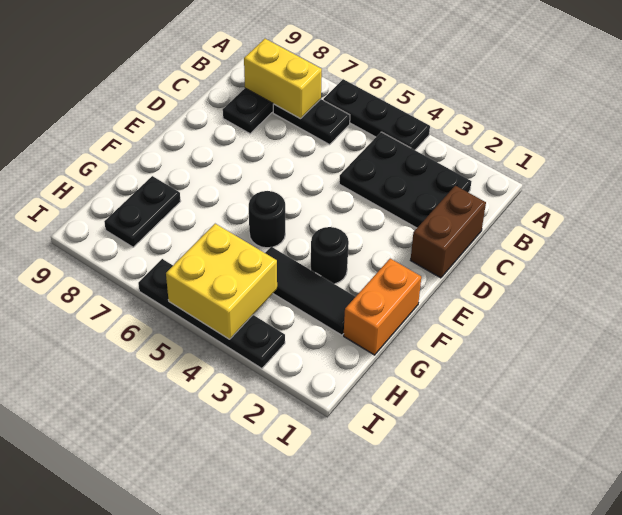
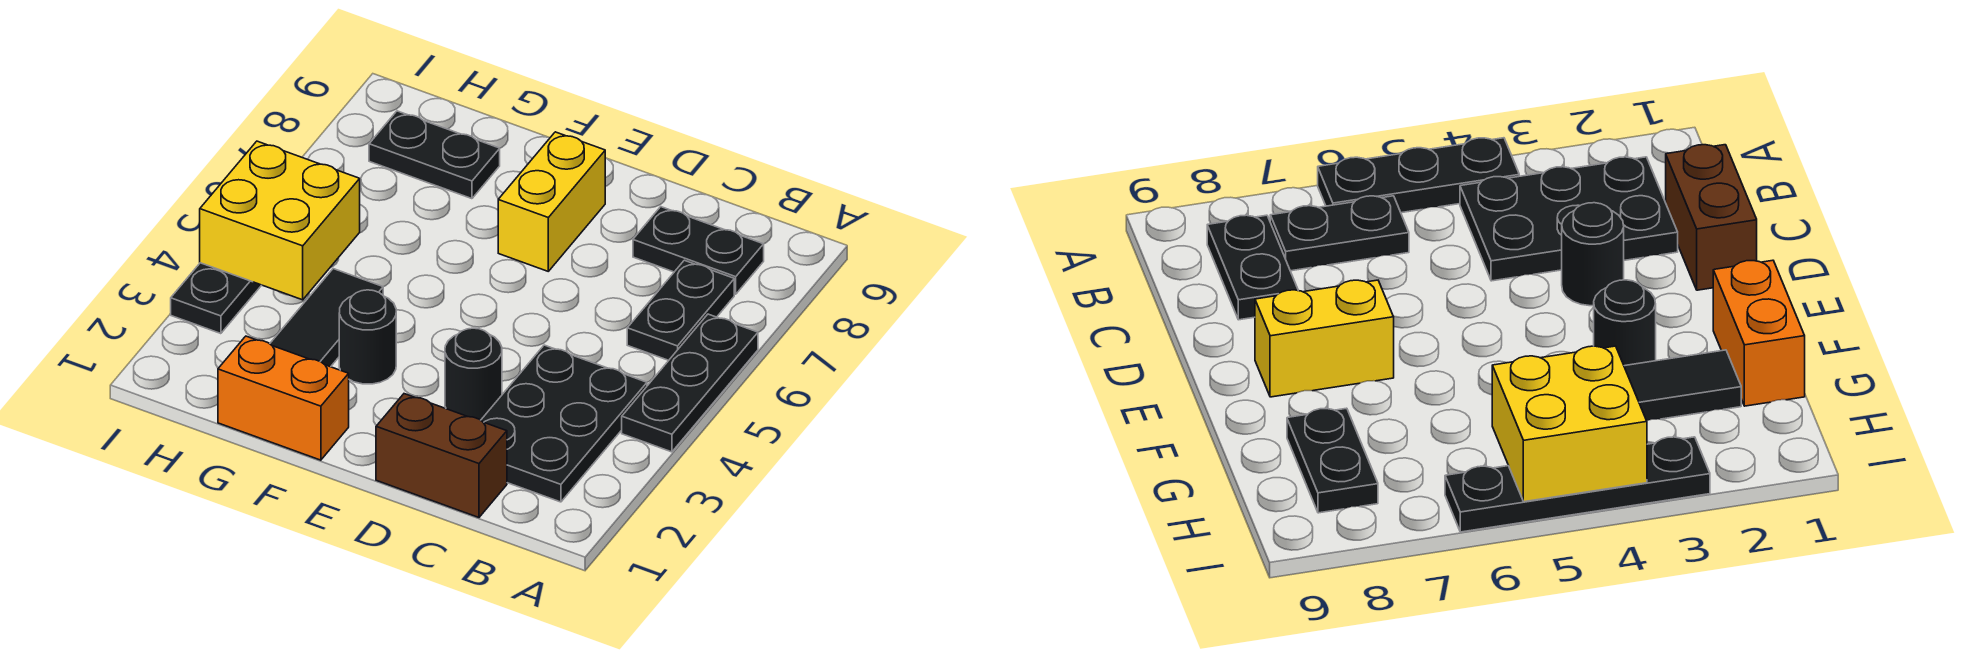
yellow brick B7:B8 level 2 -> yellow brick E7:E8 level 1
black round brick F5 level 1 -> black round brick D3 level 1

